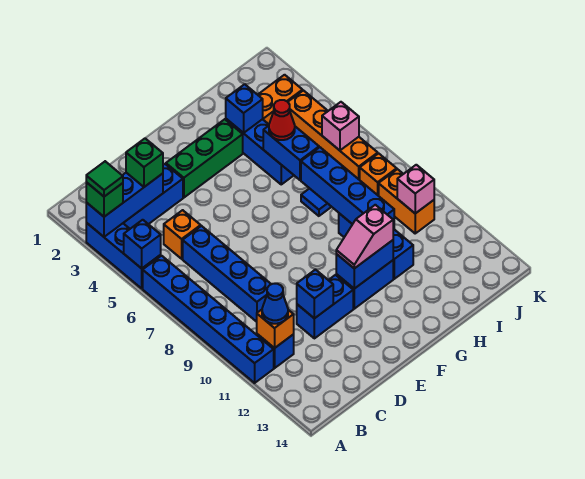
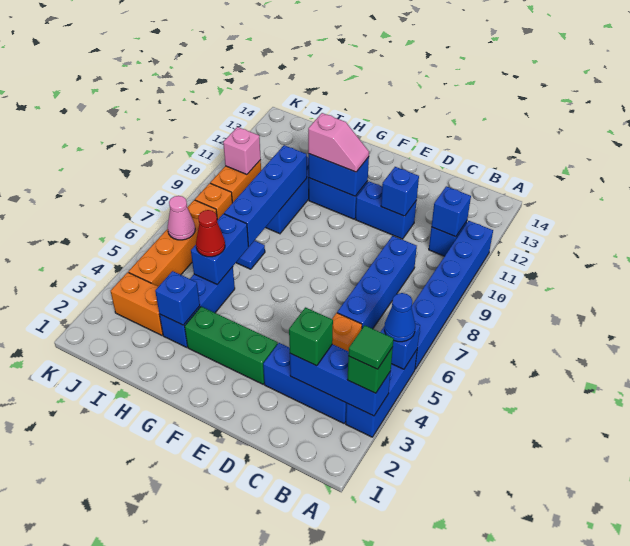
orange brick B11 level 2 -> blue brick B11 level 2
blue cone B11 level 3 -> blue cone A5 level 3
pink brick J6 level 2 -> pink cone J6 level 2

